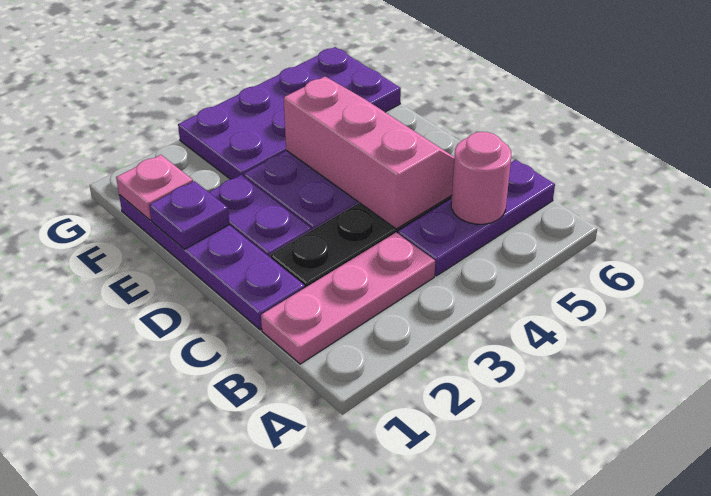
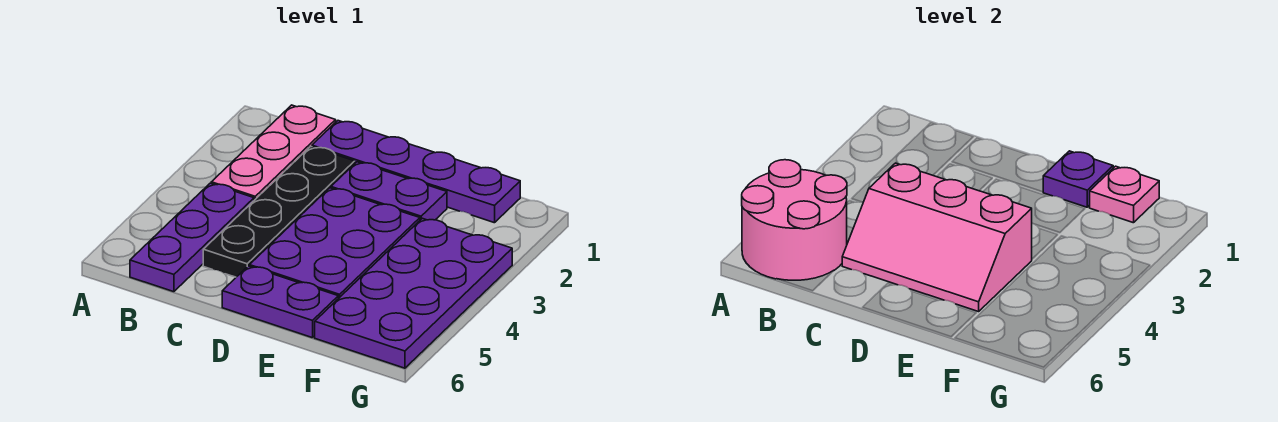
pink round brick B5 level 2 -> pink round brick A5:B6 level 2
none -> purple plate D6:E6 level 1

